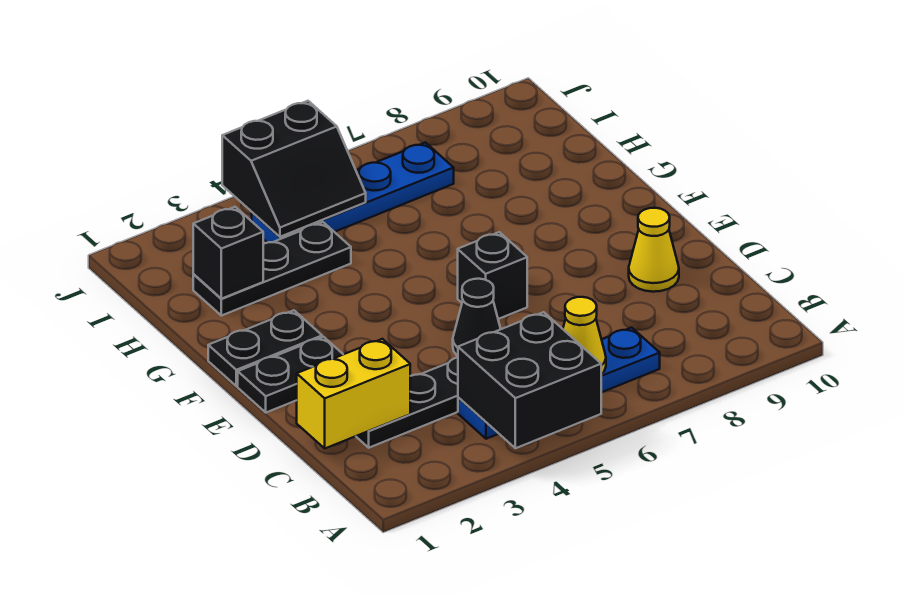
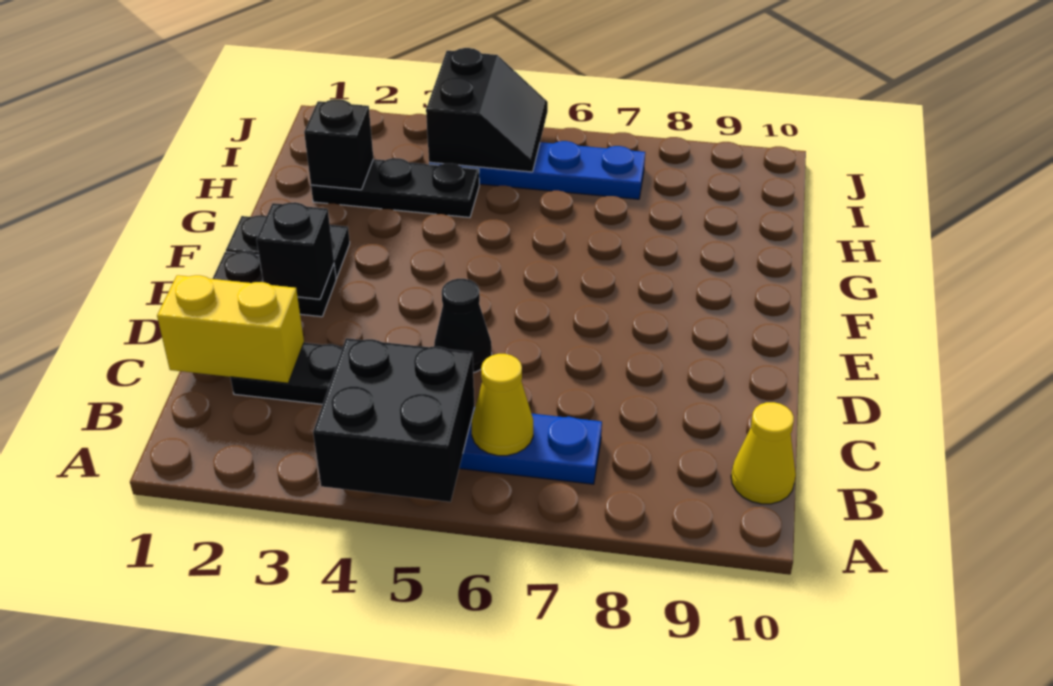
yellow cone D9 level 1 -> yellow cone B10 level 1
black brick E6 level 1 -> black brick E2 level 2
black slope I4:J5 level 2 top J -> black slope I4:J5 level 2 top 4

